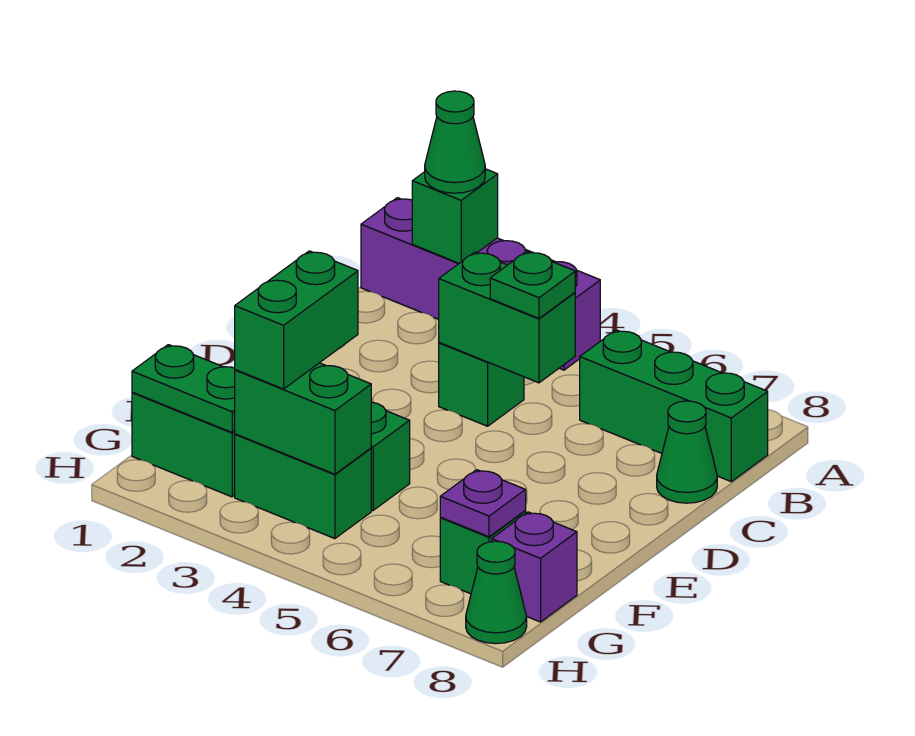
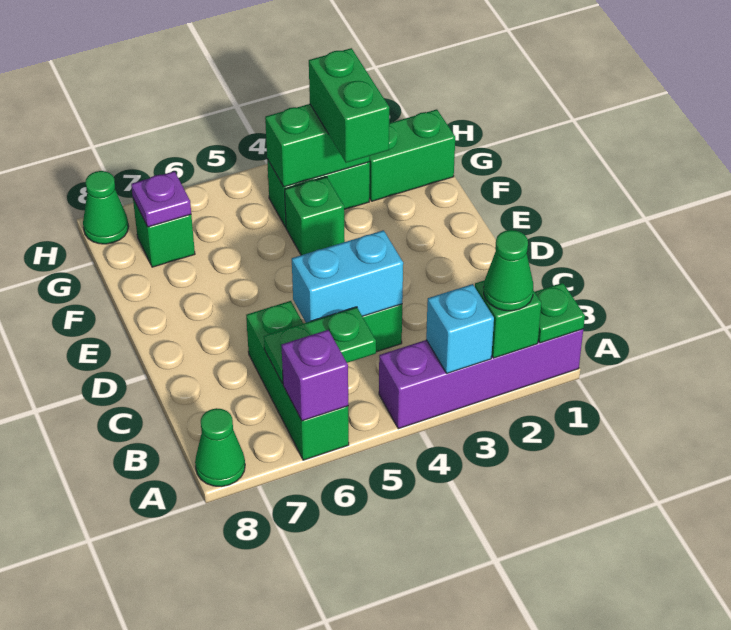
none -> cyan brick A3 level 2
green brick B6:B8 level 1 -> green brick A6:C6 level 1
green brick C4:C5 level 2 -> cyan brick C4:C5 level 2
green plate C5 level 3 -> green plate A1 level 2
green cone C8 level 1 -> green cone A8 level 1
green plate G1:G2 level 2 -> green plate B5:B6 level 2
purple brick G8 level 1 -> purple brick A6 level 2

